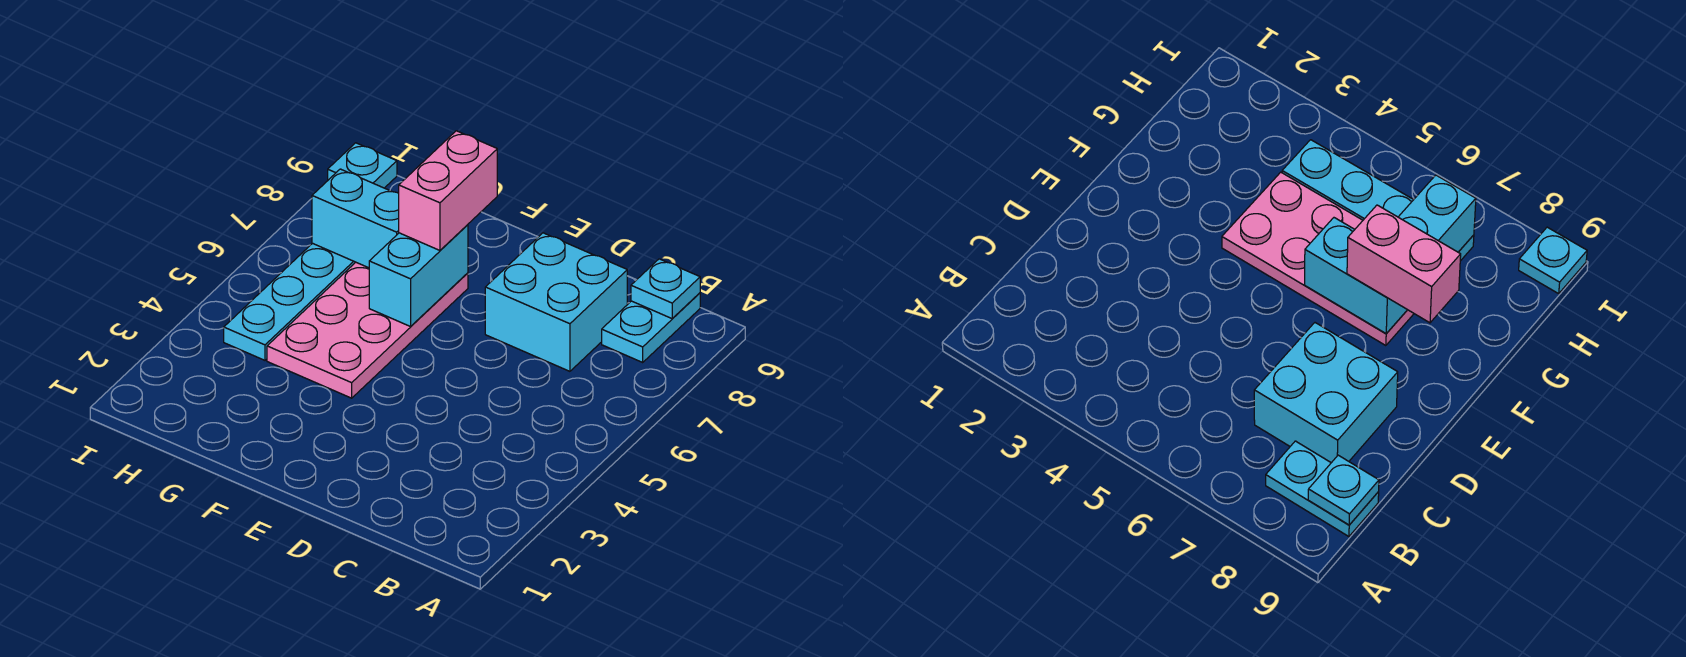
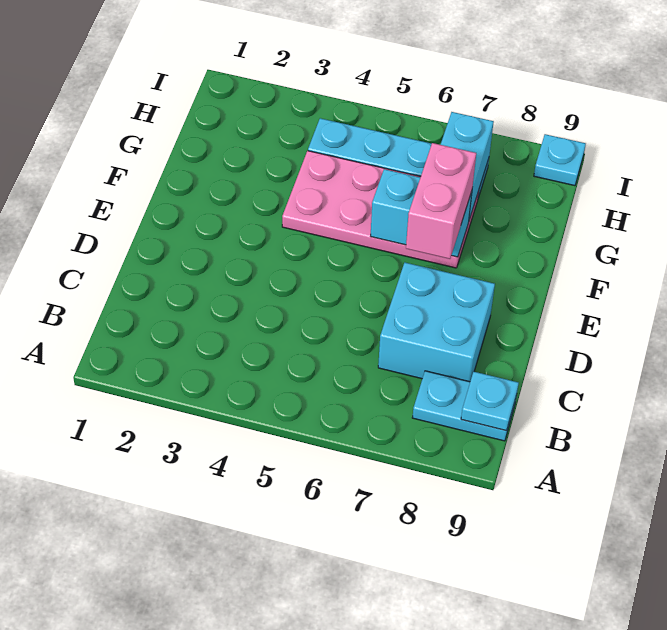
pink brick F7:F8 level 3 -> pink brick E7:F7 level 3

